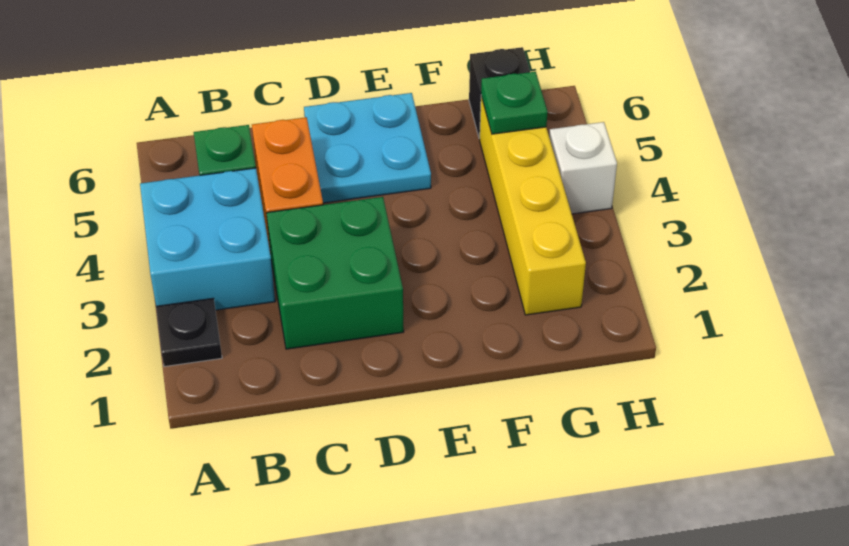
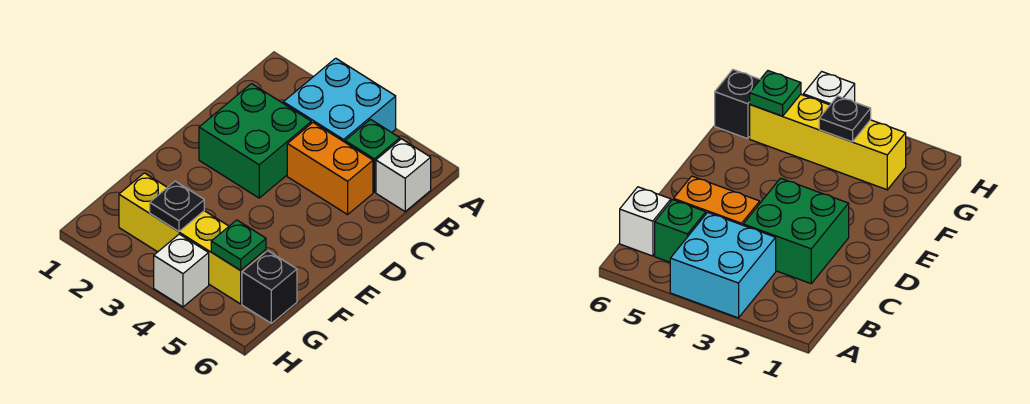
black plate A2 level 1 -> black plate G3 level 2
none -> white brick B6 level 1
cyan plate D5:E6 level 1 -> none

